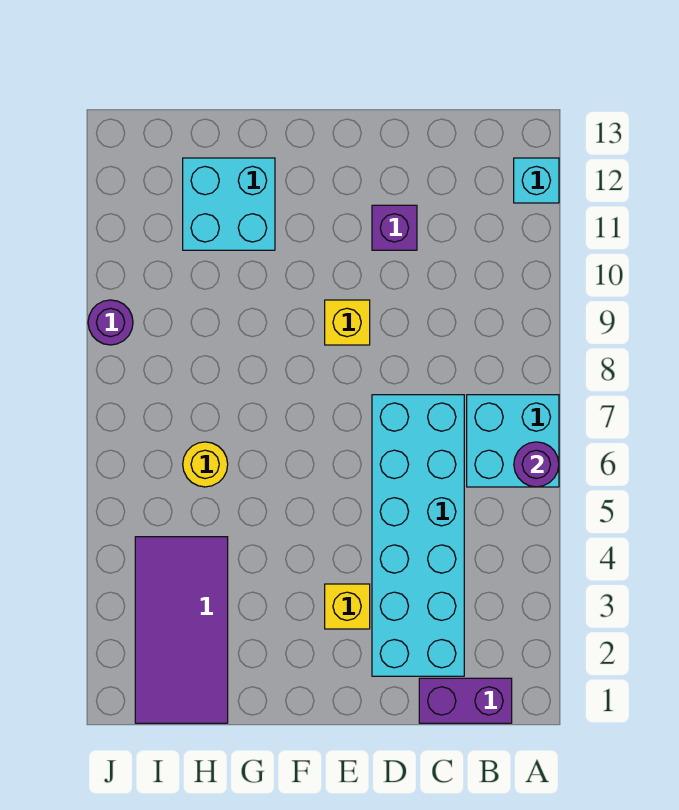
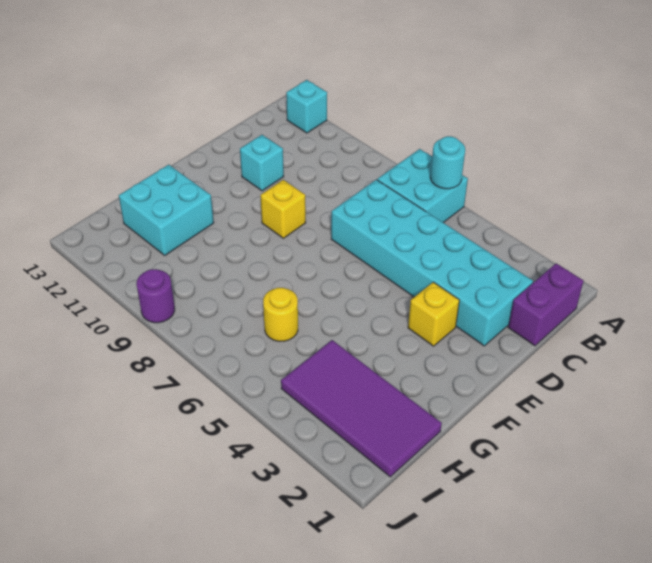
purple round brick A6 level 2 -> cyan round brick A6 level 2
purple brick D11 level 1 -> cyan brick D11 level 1

